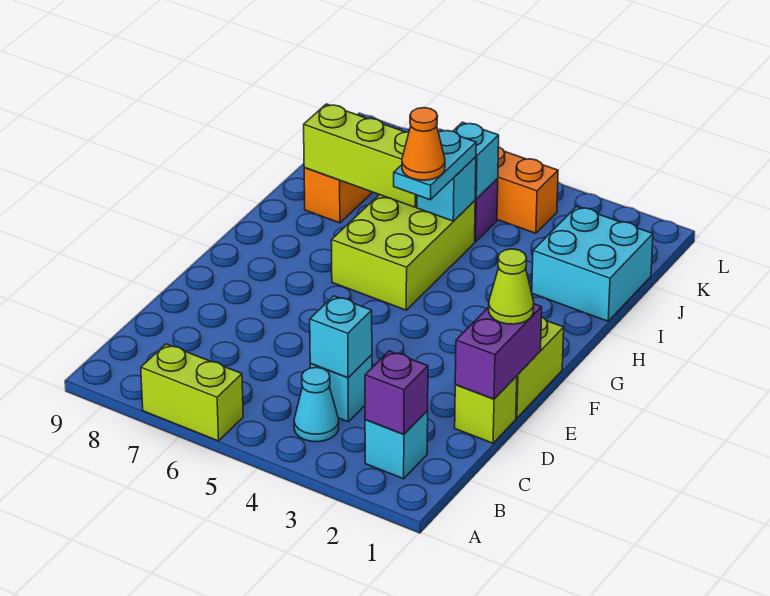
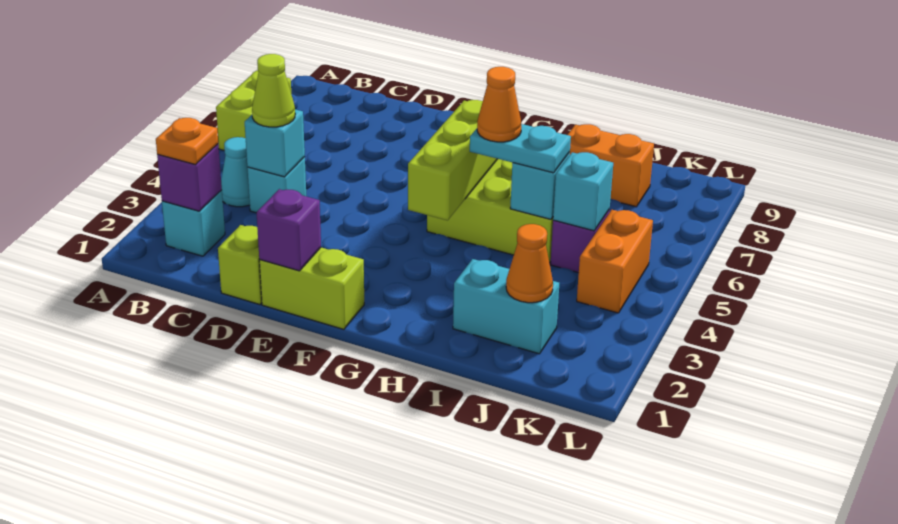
none -> orange plate B2 level 3
purple brick D1:E1 level 2 -> purple brick E1 level 2
lime cone E1 level 3 -> lime cone C4 level 3
cyan brick I1:J2 level 1 -> cyan brick I2:J2 level 1
lime brick I6:I8 level 2 -> lime brick G4:G6 level 2
none -> orange cone J2 level 2

